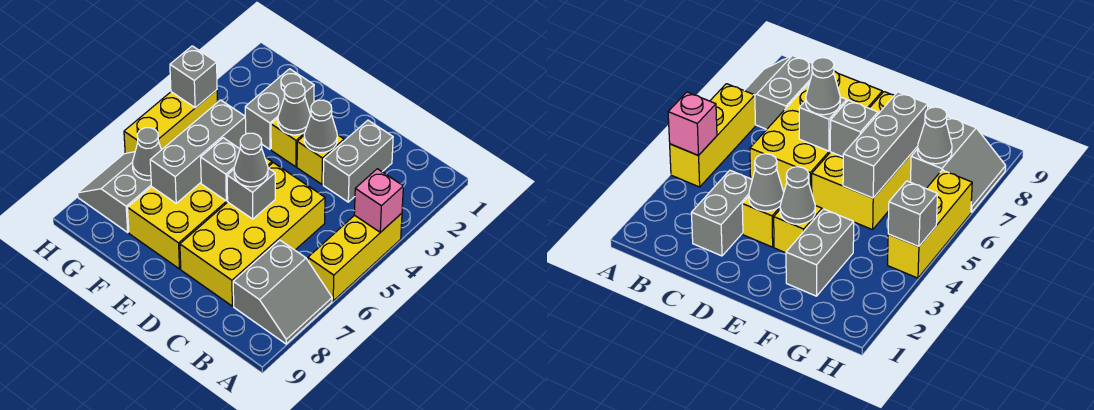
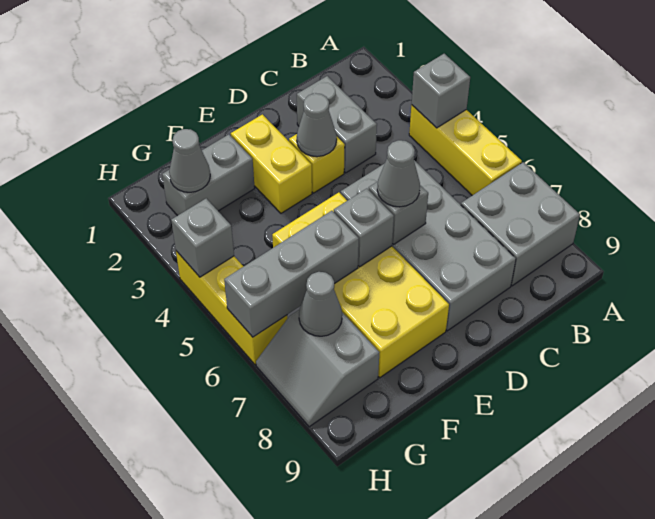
pink brick A4 level 2 -> grey brick A4 level 2
grey slope A7:B8 level 1 top B -> grey brick A7:B8 level 1
yellow brick C5:D8 level 1 -> grey brick C5:D8 level 1
yellow brick E3 level 1 -> yellow brick E2:E3 level 1
grey cone E3 level 2 -> grey cone G2 level 2
grey brick F2:F3 level 1 -> grey brick F2:G2 level 1
grey brick F5:F7 level 2 -> grey brick F6:H6 level 2

